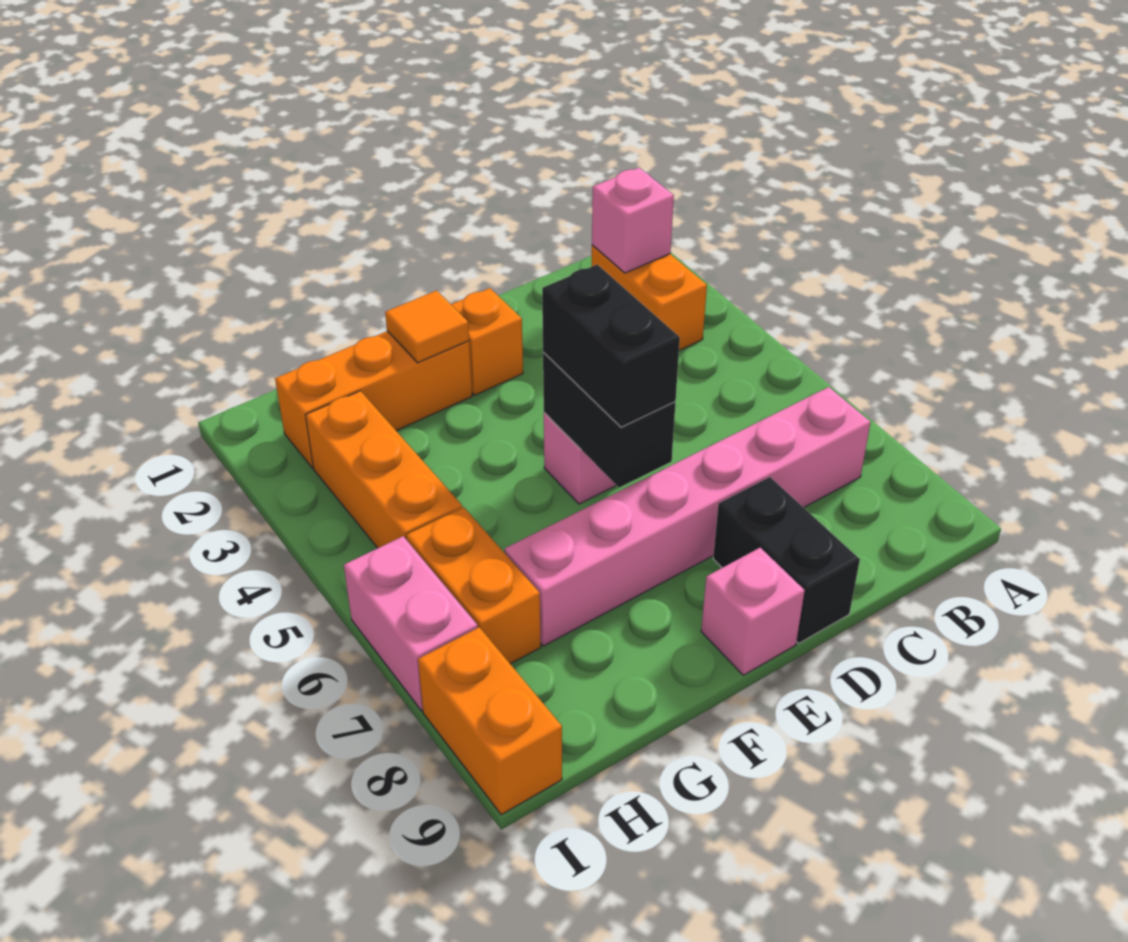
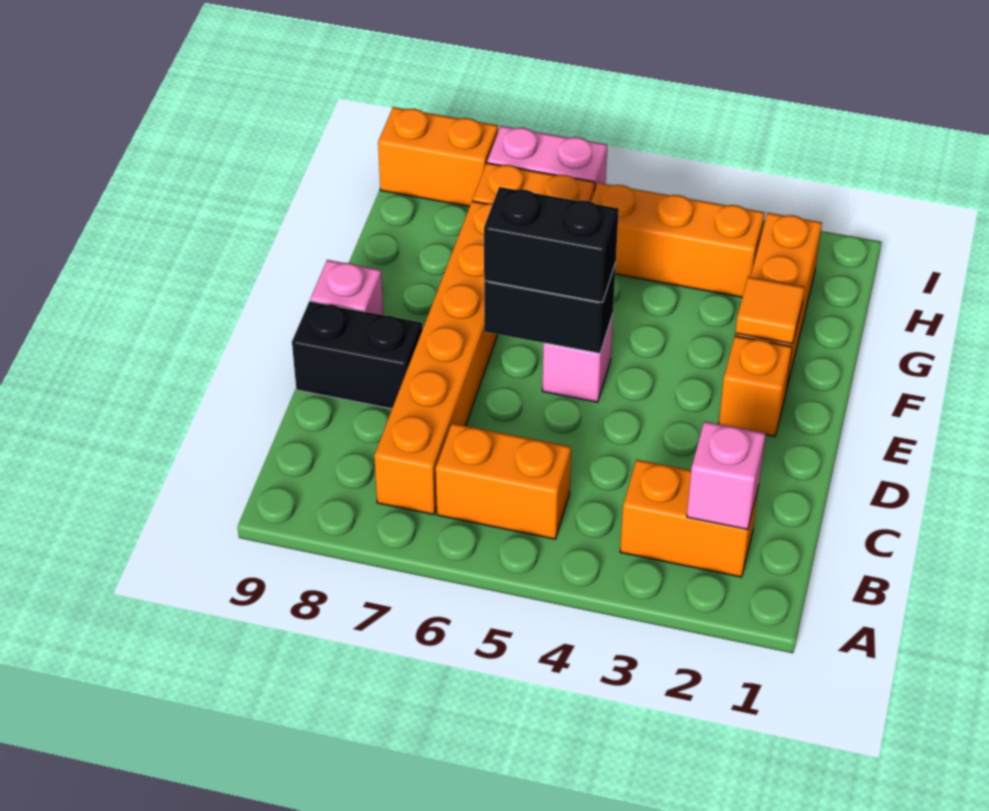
none -> orange brick B5:B6 level 1
pink brick B7:G7 level 1 -> orange brick B7:G7 level 1

